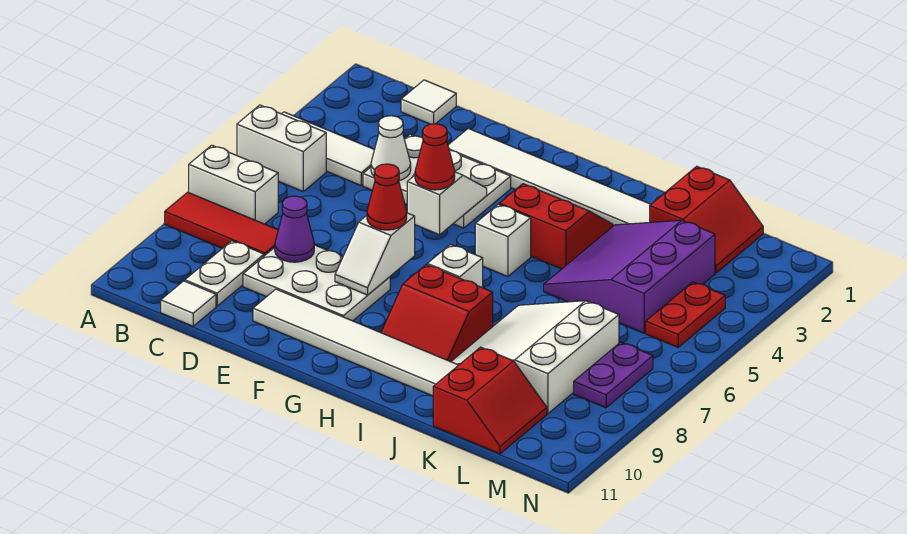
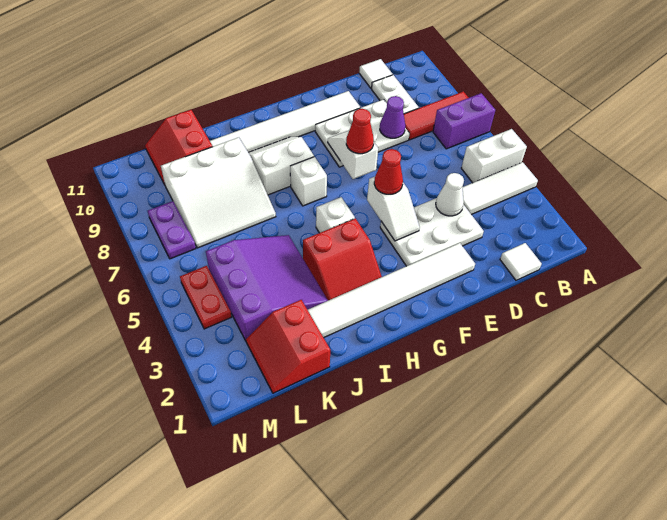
white brick A7:B7 level 1 -> purple brick A7:B7 level 1
red slope H8:I9 level 1 top 8 -> white slope H8:I9 level 1 top 8
white slope J7:L9 level 1 top L -> white slope J7:L9 level 1 top 9

